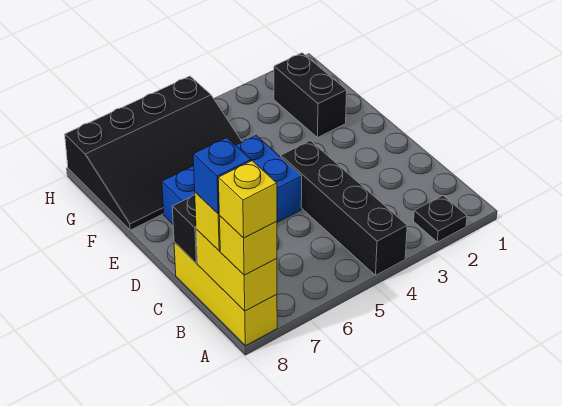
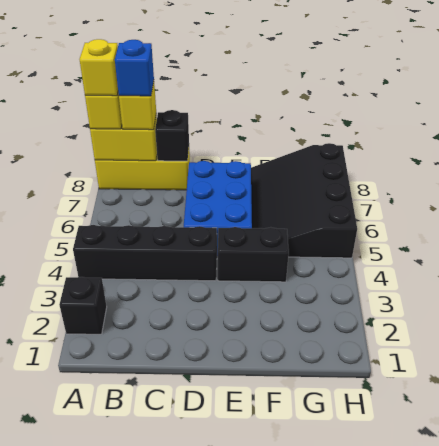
black plate A2 level 1 -> black brick A2 level 1
black brick F2:G2 level 1 -> black brick E4:F4 level 1

